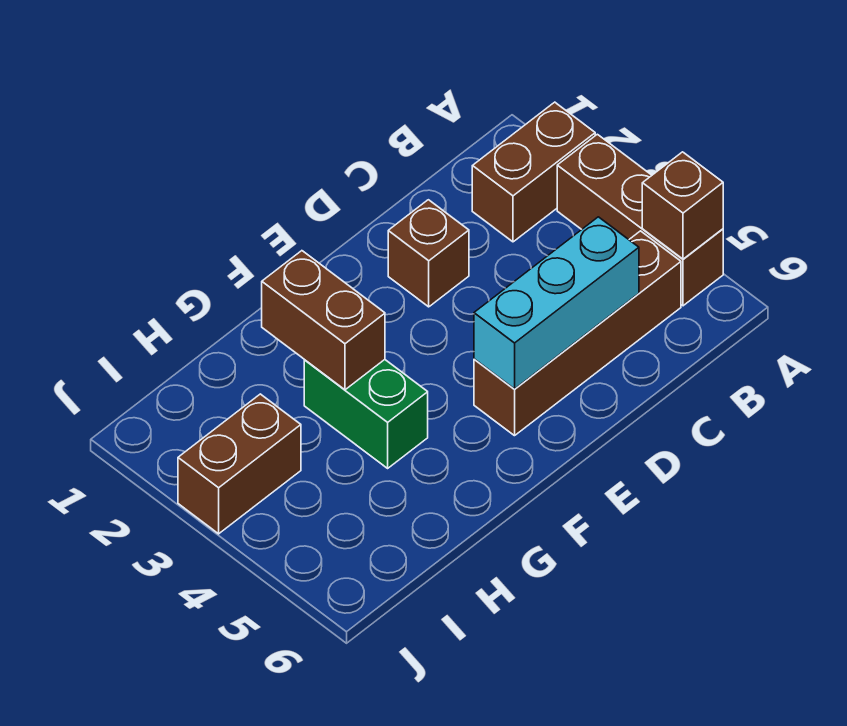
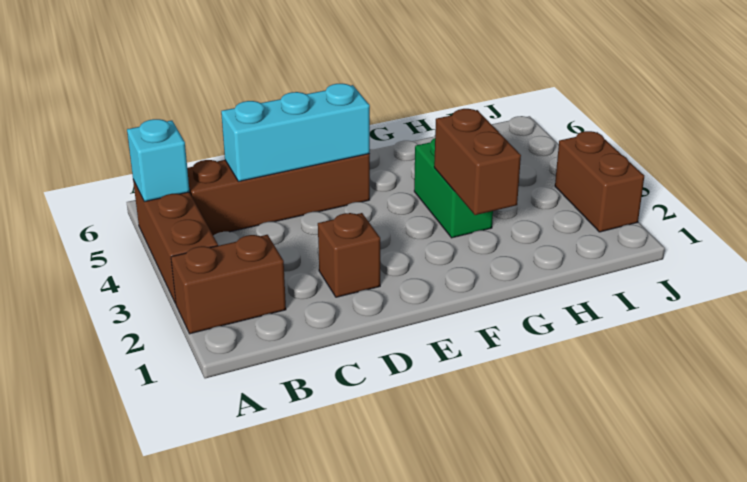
brown brick A5 level 2 -> cyan brick A5 level 2
brown brick I3:J3 level 1 -> brown brick J2:J3 level 1

